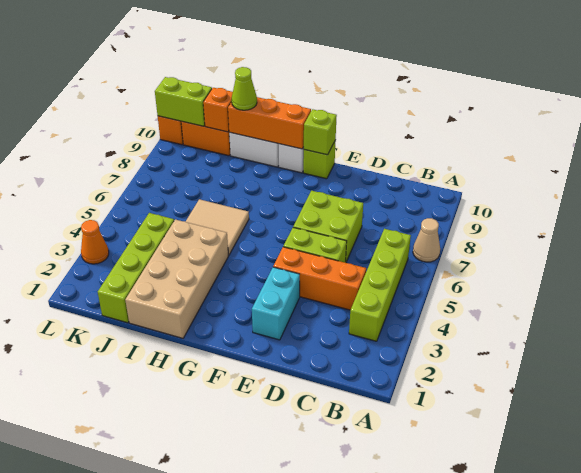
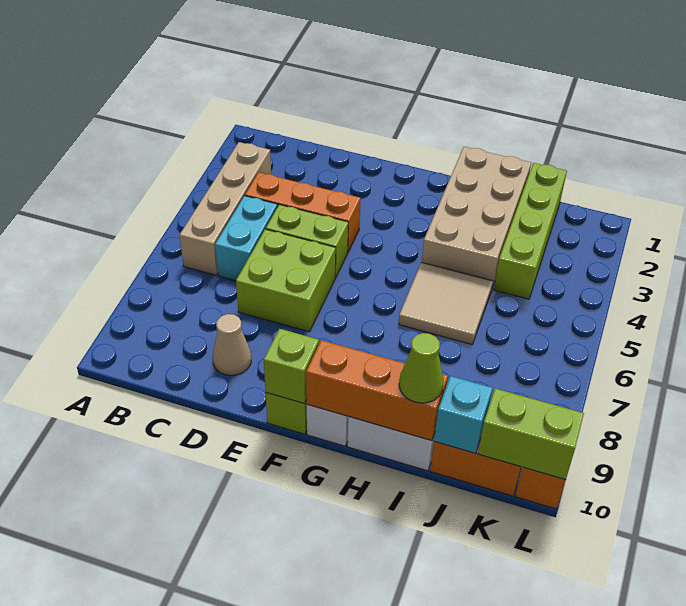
tan cone A7 level 1 -> tan cone D9 level 1
lime brick B3:B6 level 1 -> tan brick B3:B6 level 1
cyan brick E2:E3 level 1 -> cyan brick C5:C6 level 1
orange brick J10 level 2 -> cyan brick J10 level 2
orange cone L3 level 1 -> none

